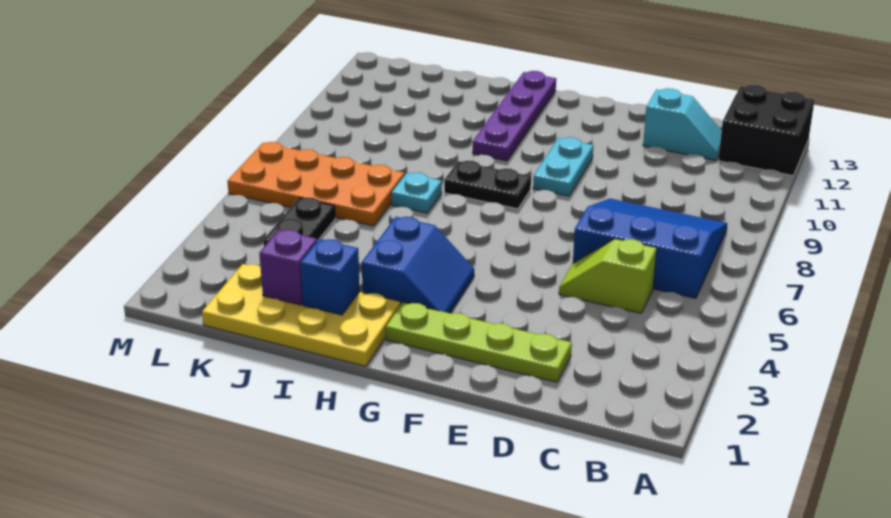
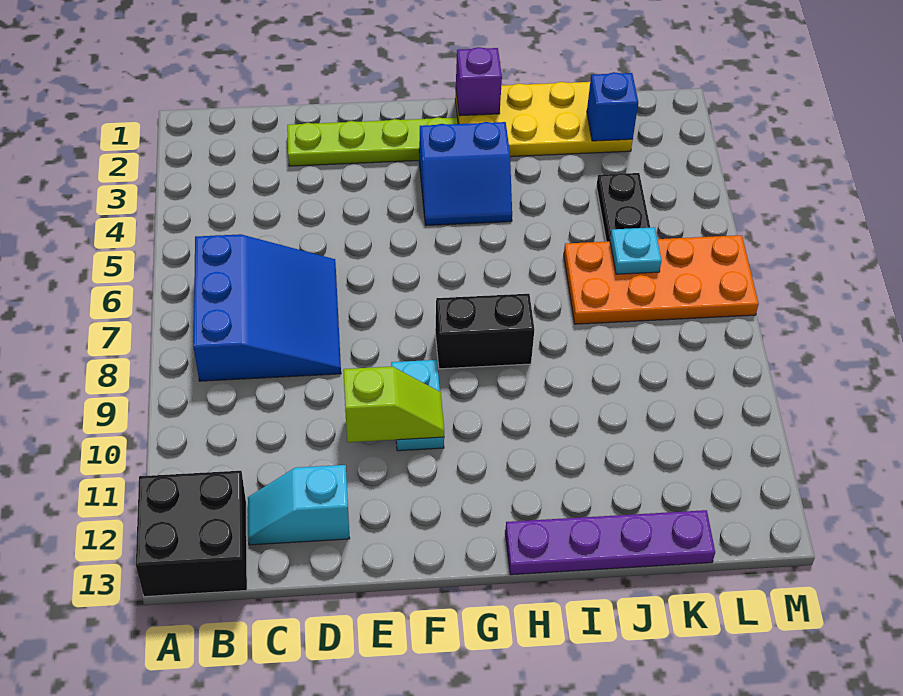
blue slope B6:D8 level 1 top 6 -> blue slope B6:D8 level 1 top B
lime slope C5:D5 level 1 top C -> lime slope E10:F10 level 2 top E
blue slope G3:H4 level 1 top H -> blue slope G3:H4 level 1 top 3
black plate G8:H8 level 1 -> black brick G8:H8 level 1
purple plate H10:H13 level 1 -> purple plate H13:K13 level 1
blue brick I2 level 2 -> blue brick K2 level 2
cyan plate I7 level 1 -> cyan plate K6 level 2
purple brick J2 level 2 -> purple brick H1 level 2

